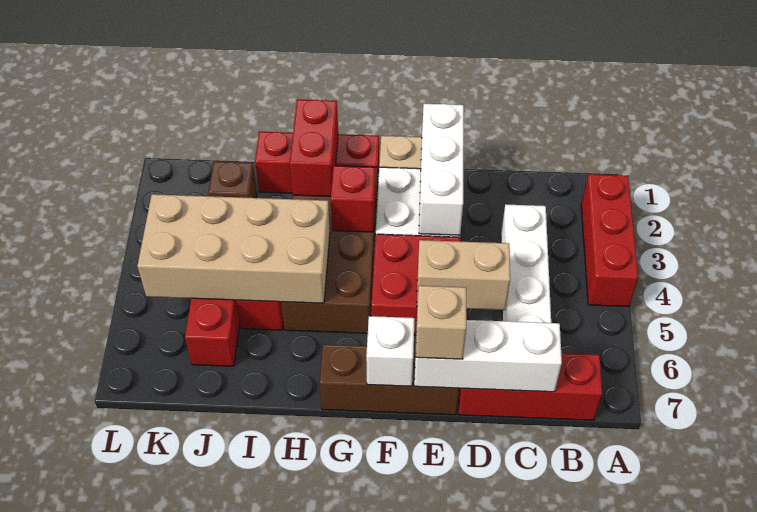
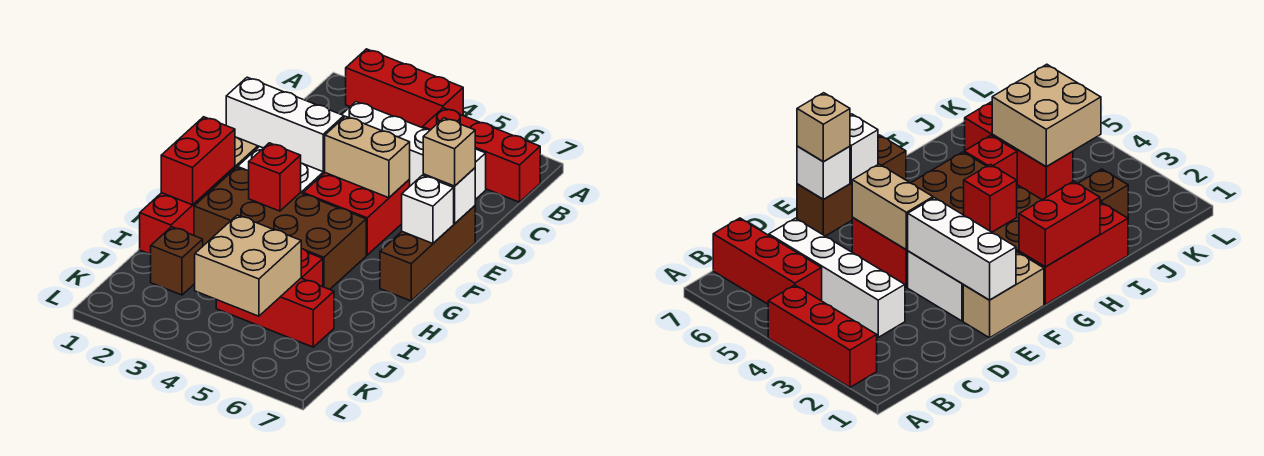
red brick B7:D7 level 1 -> red brick B5:B7 level 1
white brick C7:E7 level 2 -> white brick E7 level 2
tan brick D5:E5 level 2 -> tan brick E4:E5 level 2
red brick H1:H2 level 2 -> red brick G1:H1 level 2
tan brick H4:K5 level 2 -> tan brick J4:K5 level 2

